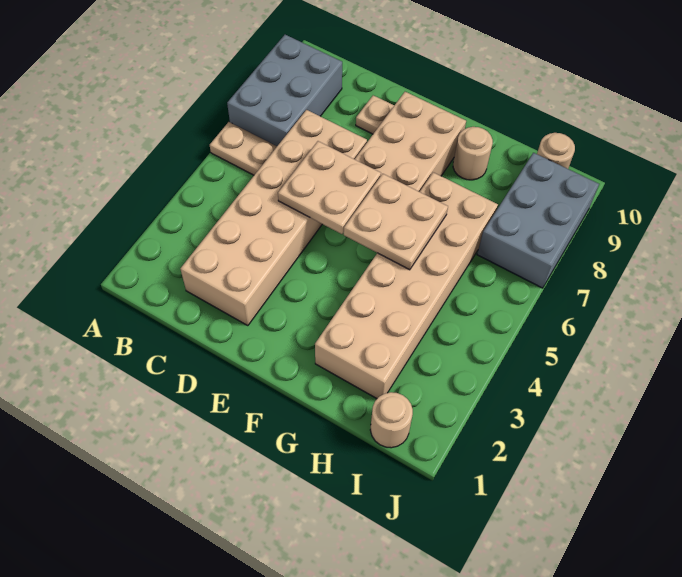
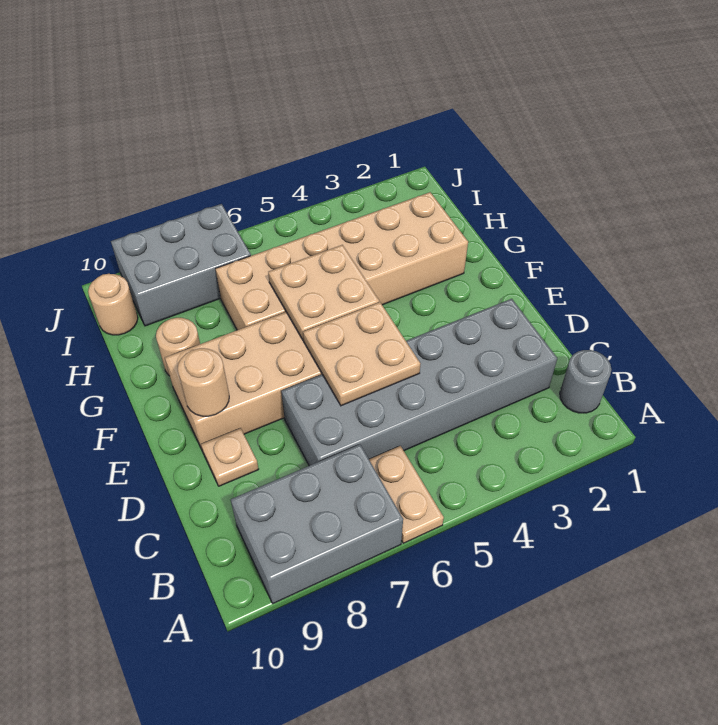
none -> grey round brick B1 level 1
tan brick C2:D7 level 1 -> grey brick C2:D7 level 1
tan round brick I1 level 1 -> tan round brick E9 level 2

